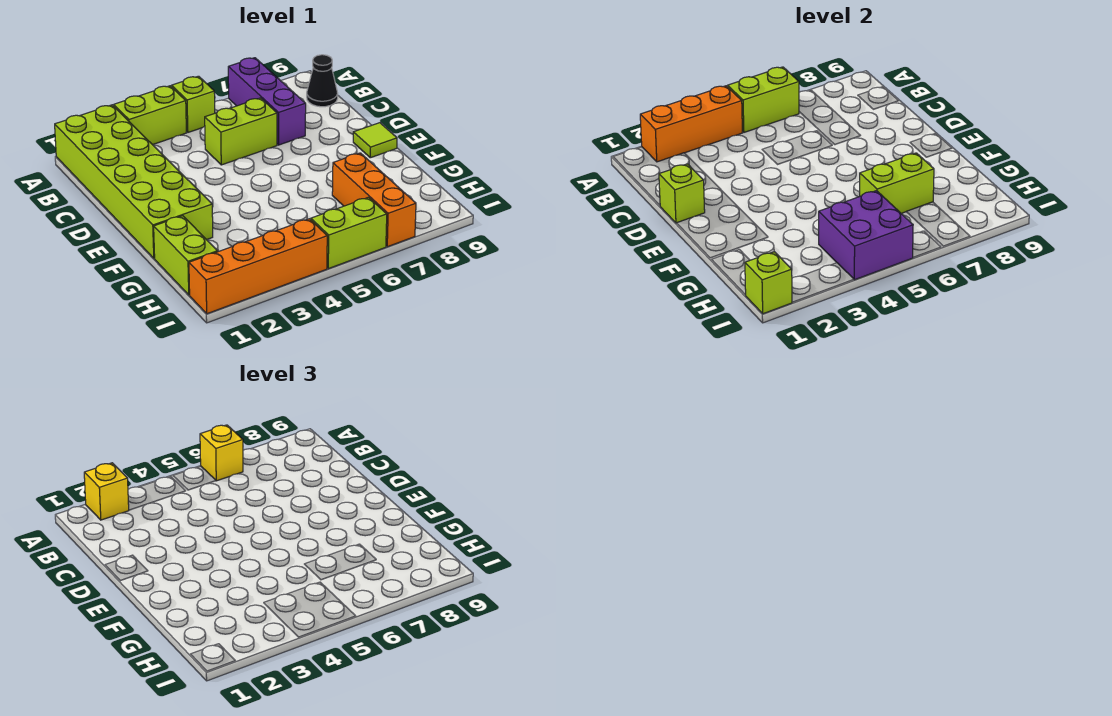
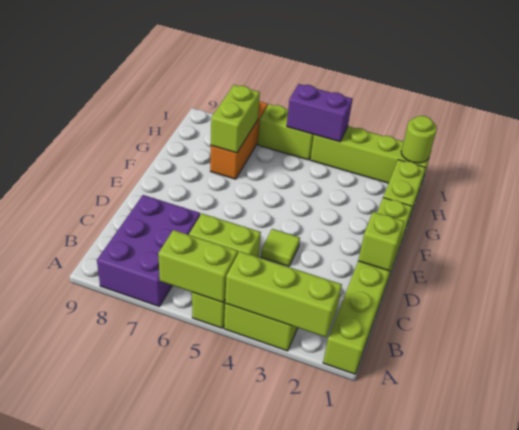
lime brick A1:F2 level 1 -> lime brick A1:F1 level 1
orange brick A2:A4 level 2 -> lime brick A2:A4 level 2
yellow brick A2 level 3 -> none
yellow brick A6 level 3 -> none
purple brick A7:C7 level 1 -> purple brick A7:C8 level 1
black cone B9 level 1 -> none
lime tile E9 level 1 -> lime tile D4 level 1
lime brick G6:G7 level 2 -> lime brick G7:H7 level 2
purple brick H4:I5 level 2 -> purple brick I4:I5 level 2
orange brick I1:I4 level 1 -> lime brick I1:I4 level 1
lime brick I1 level 2 -> lime round brick I1 level 2

